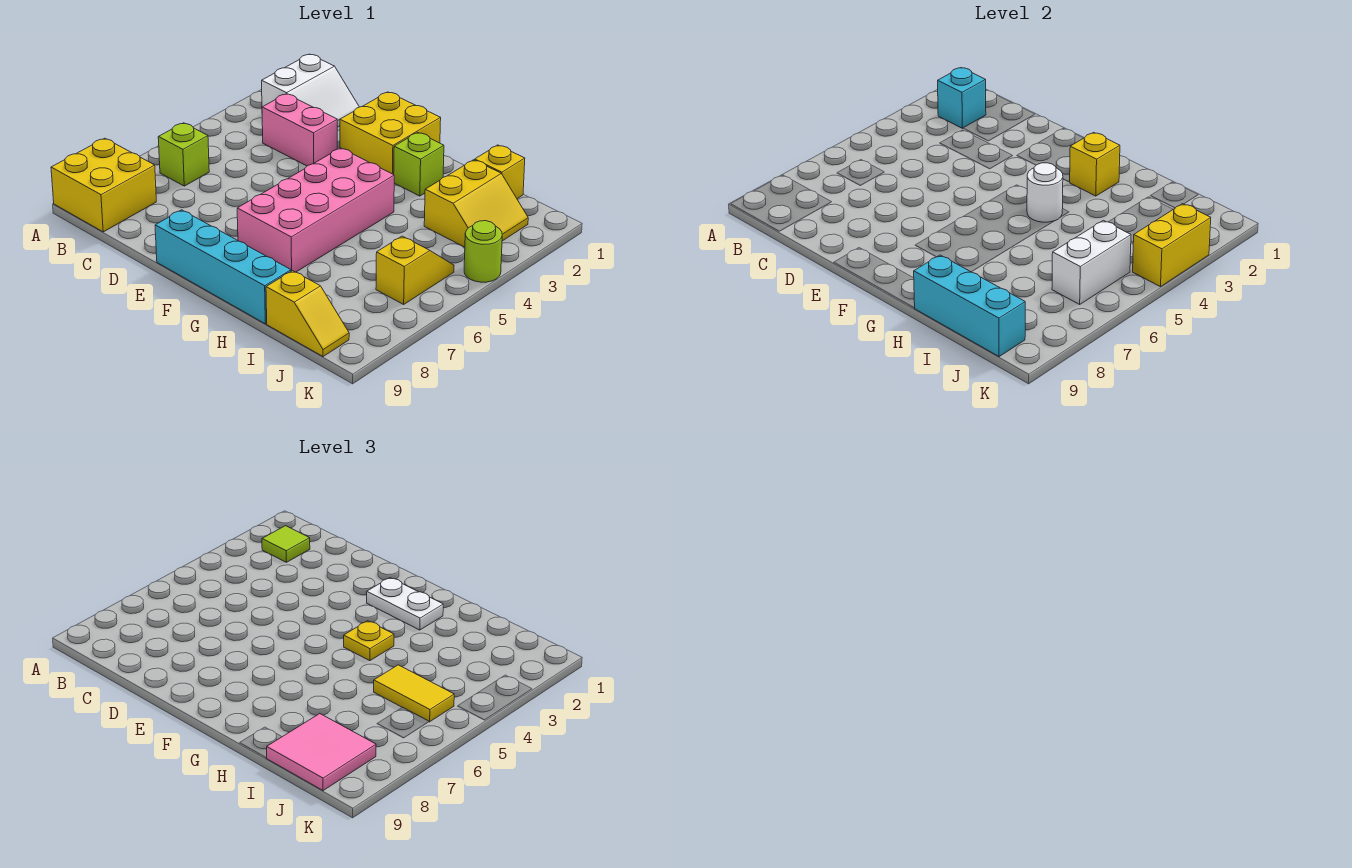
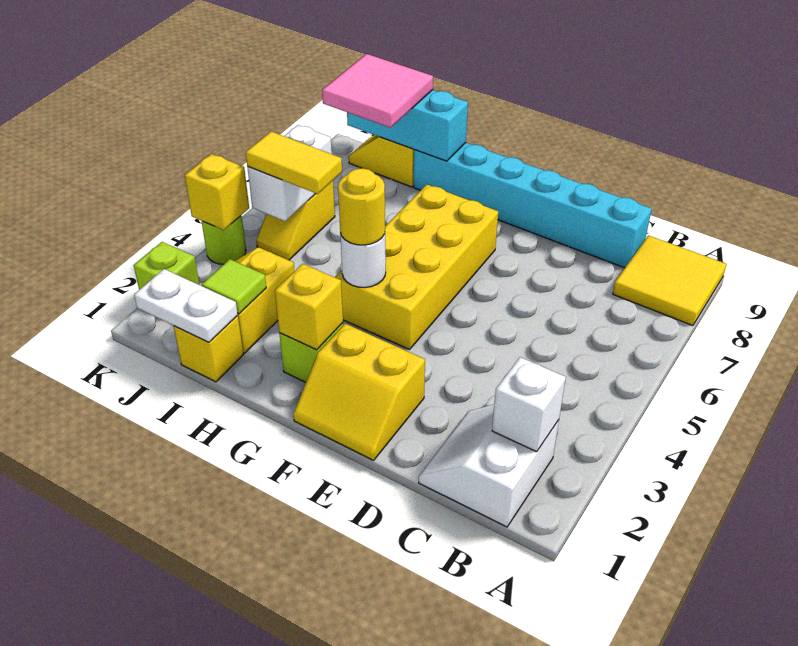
yellow brick A8:B9 level 1 -> yellow tile A8:B9 level 1
cyan brick B2 level 2 -> white brick B2 level 2
lime tile B2 level 3 -> lime tile I2 level 2
lime brick B6 level 1 -> lime brick K2 level 1
pink brick C3:D3 level 1 -> none
yellow brick E1:F2 level 1 -> yellow slope E1:F2 level 1 top 2
cyan brick E9:H9 level 1 -> cyan brick C9:H9 level 1
white plate F2:G2 level 3 -> white plate I1:J1 level 2
pink brick F4:G7 level 1 -> yellow brick F4:G7 level 1
yellow plate G4 level 3 -> yellow round brick G4 level 3
yellow brick K3:K4 level 2 -> yellow brick K4 level 2

